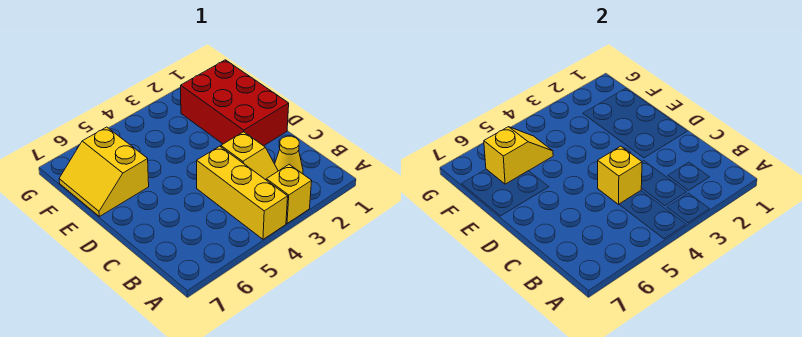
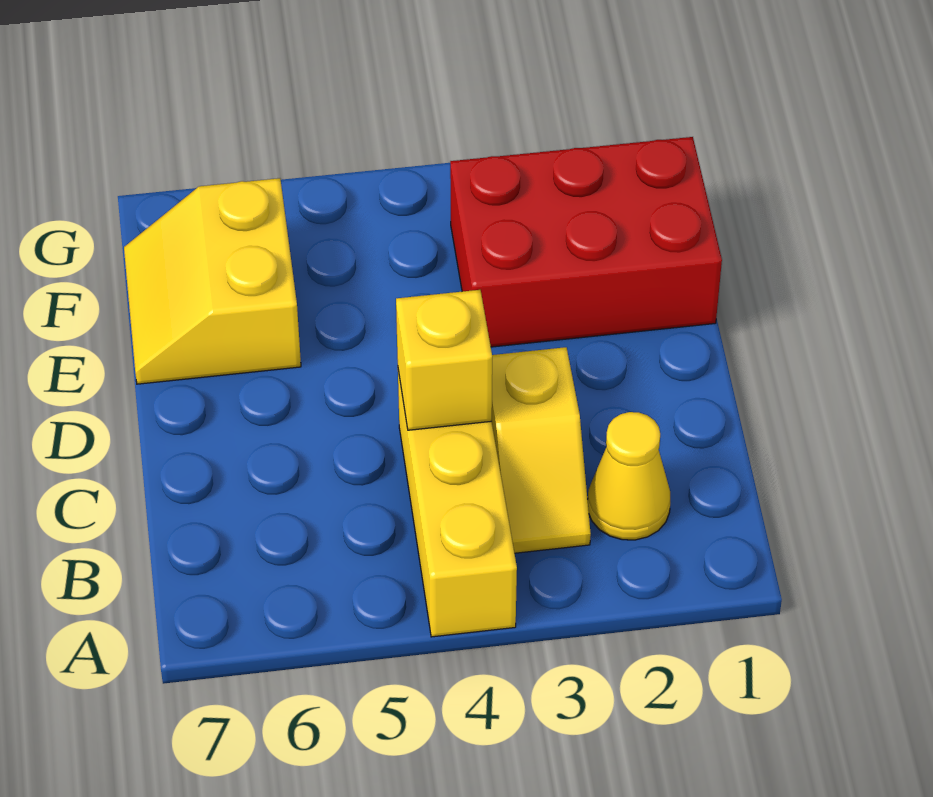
yellow brick A3 level 1 -> none
red brick D1:F2 level 1 -> red brick E1:F3 level 1
yellow slope F5:F6 level 2 top 6 -> none

